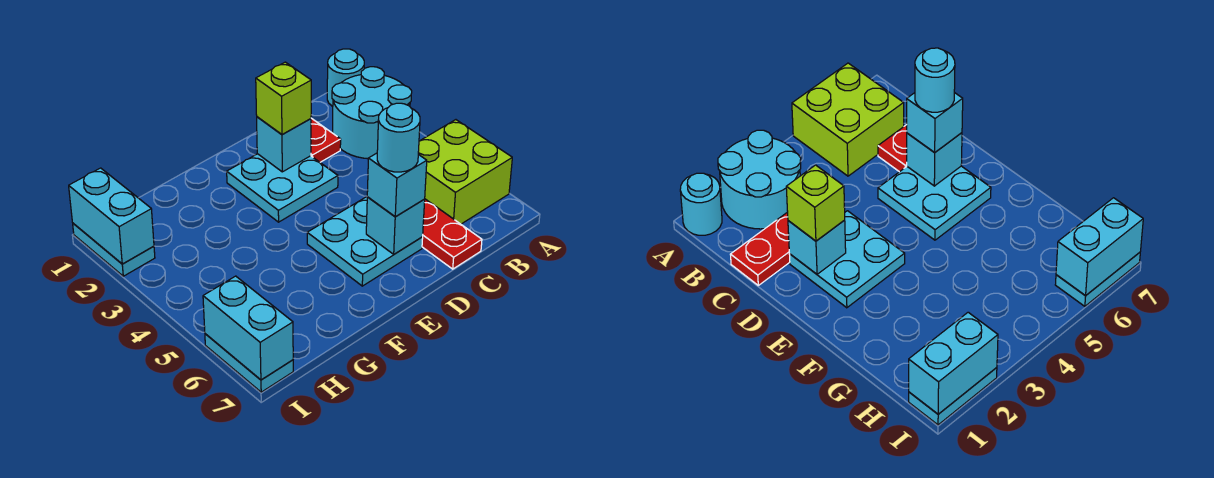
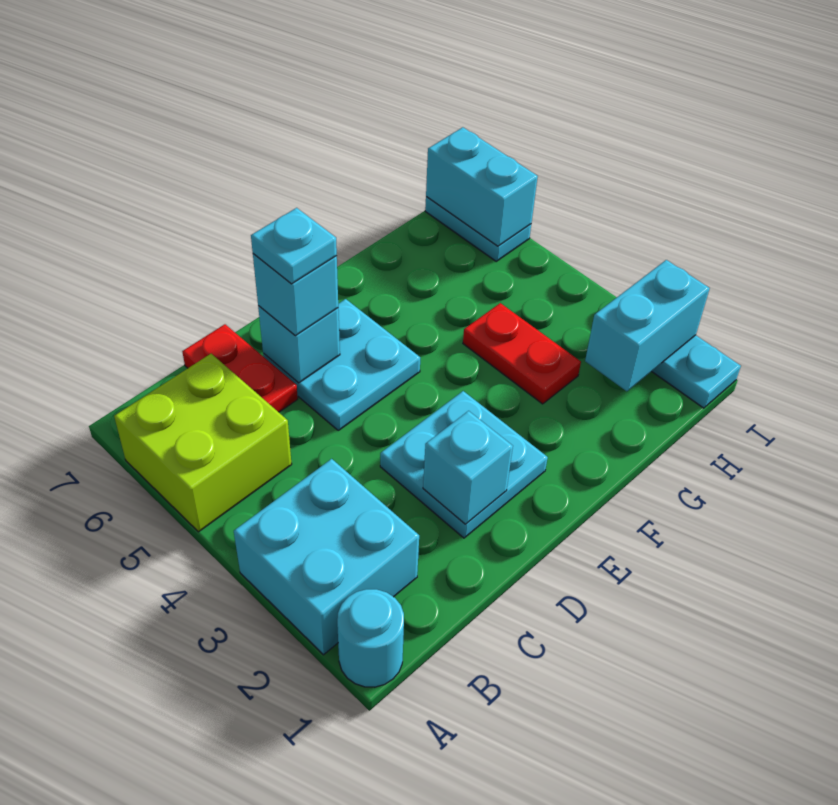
cyan round brick A2:B3 level 1 -> cyan brick A2:B3 level 1
red plate C1:C2 level 1 -> red plate G3:G4 level 1
lime brick D2 level 3 -> none
cyan round brick D6 level 4 -> cyan plate D6 level 4
cyan brick I1:I2 level 2 -> cyan brick H2:I2 level 2

